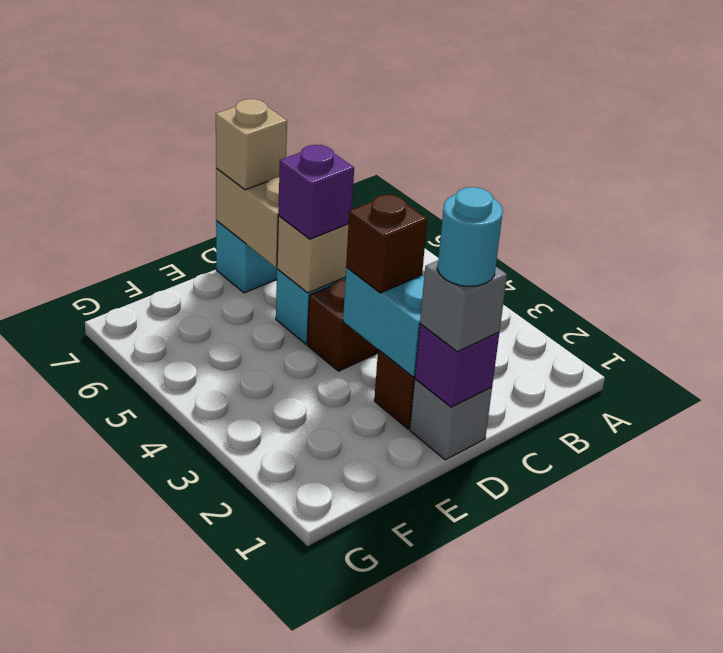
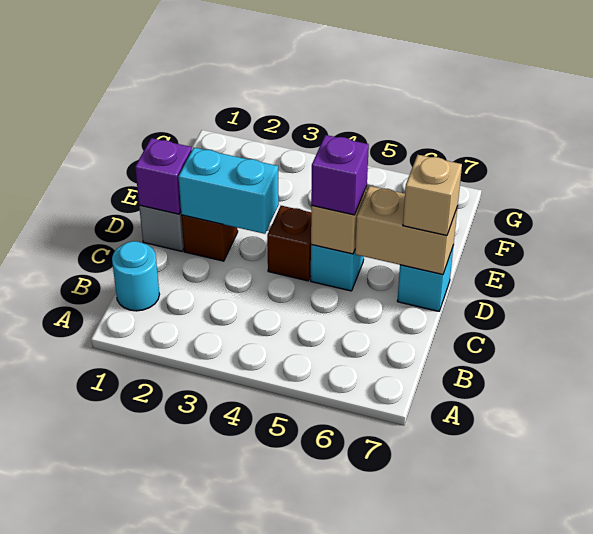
grey brick D1 level 3 -> none
cyan round brick D1 level 4 -> cyan round brick B1 level 1
brown brick D3 level 3 -> none

